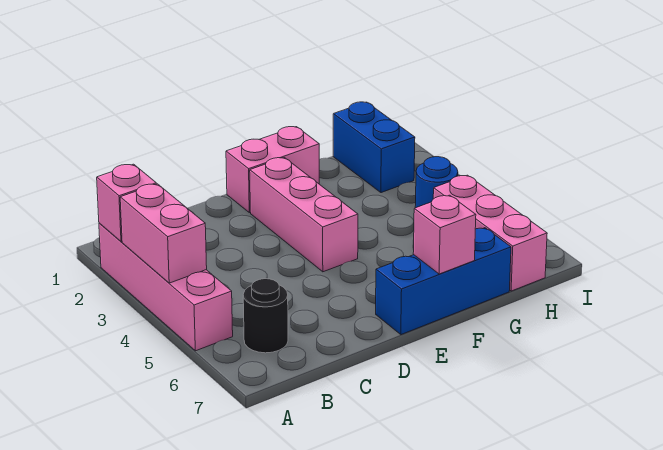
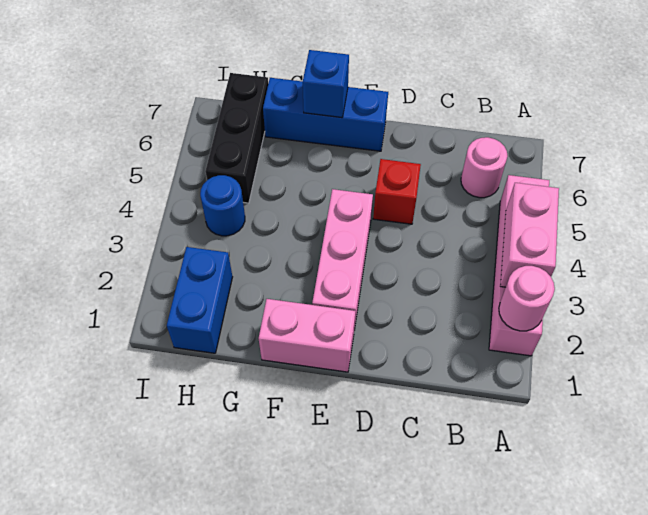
pink brick A2 level 2 -> pink round brick A2 level 2
black round brick B6 level 1 -> pink round brick B6 level 1
none -> red brick D5 level 1
pink brick F7 level 2 -> blue brick F7 level 2
pink brick H5:H7 level 1 -> black brick H5:H7 level 1

